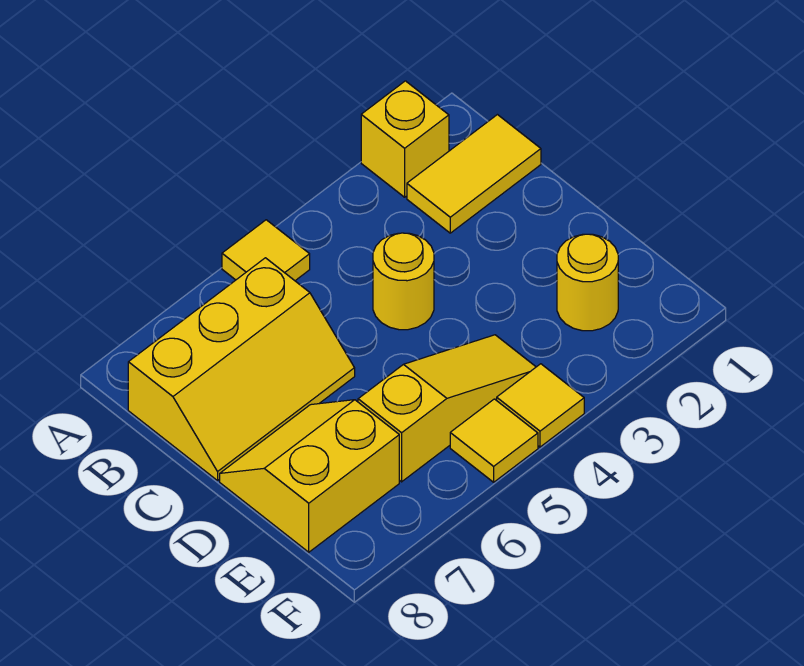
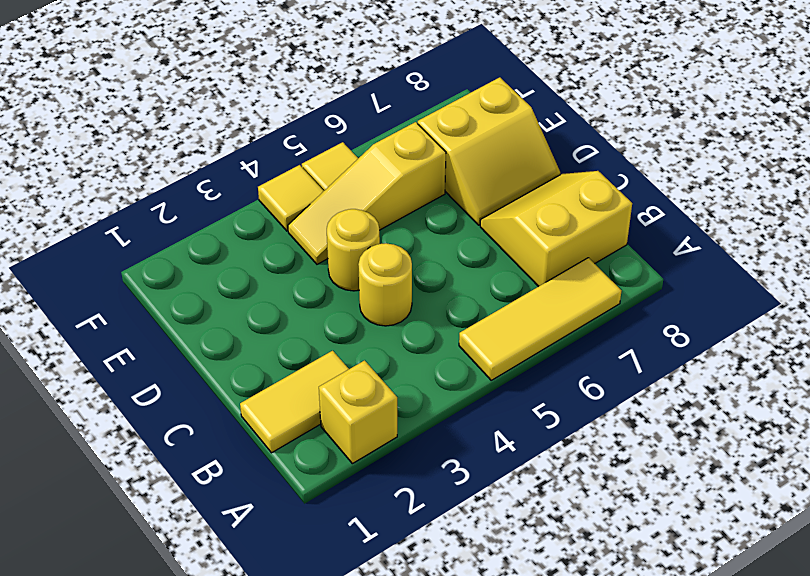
yellow tile A5 level 1 -> yellow tile A5:A7 level 1
yellow slope B6:C8 level 1 top B -> yellow slope B7:C8 level 1 top B
yellow round brick E2 level 1 -> yellow round brick D4 level 1

